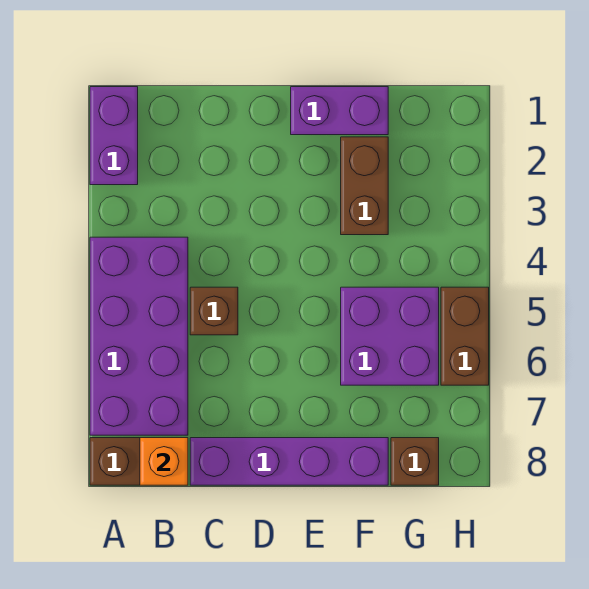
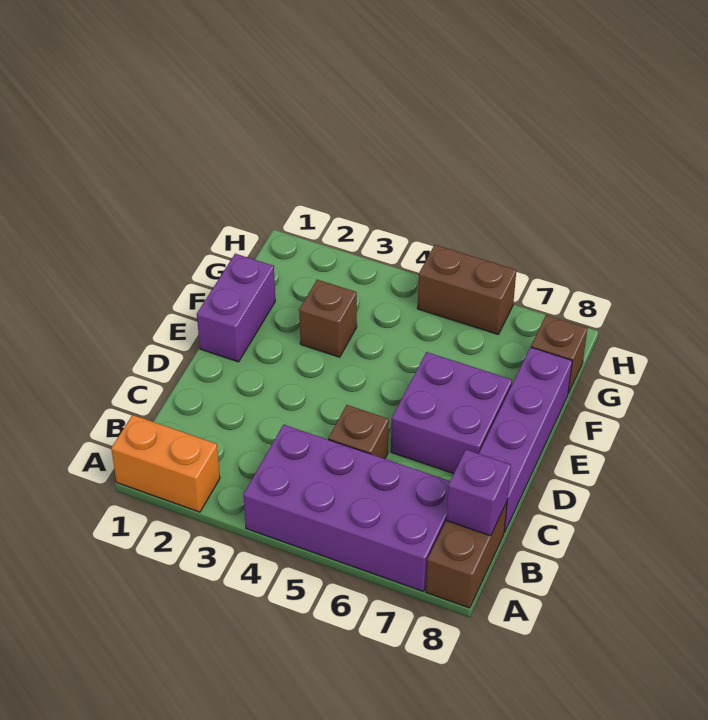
purple brick A1:A2 level 1 -> orange brick A1:A2 level 1
orange brick B8 level 2 -> purple brick B8 level 2
brown brick F2:F3 level 1 -> brown brick F3 level 1
purple brick F5:G6 level 1 -> purple brick D6:E7 level 1

